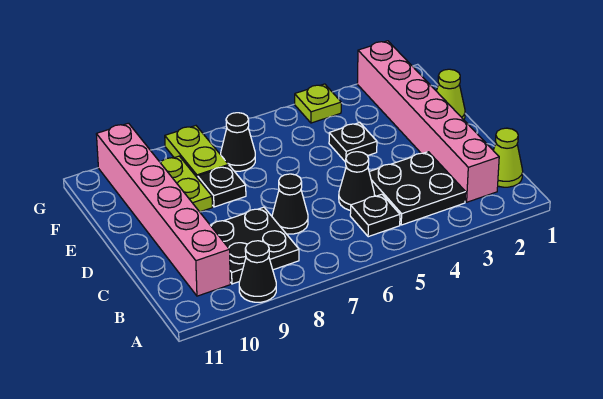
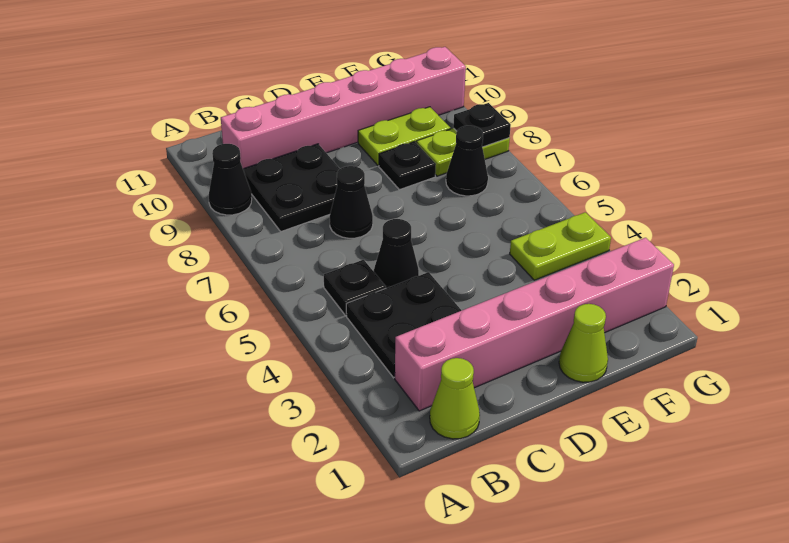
black plate E4 level 1 -> black plate G8 level 2
lime plate G4 level 1 -> lime plate F4:G4 level 1

